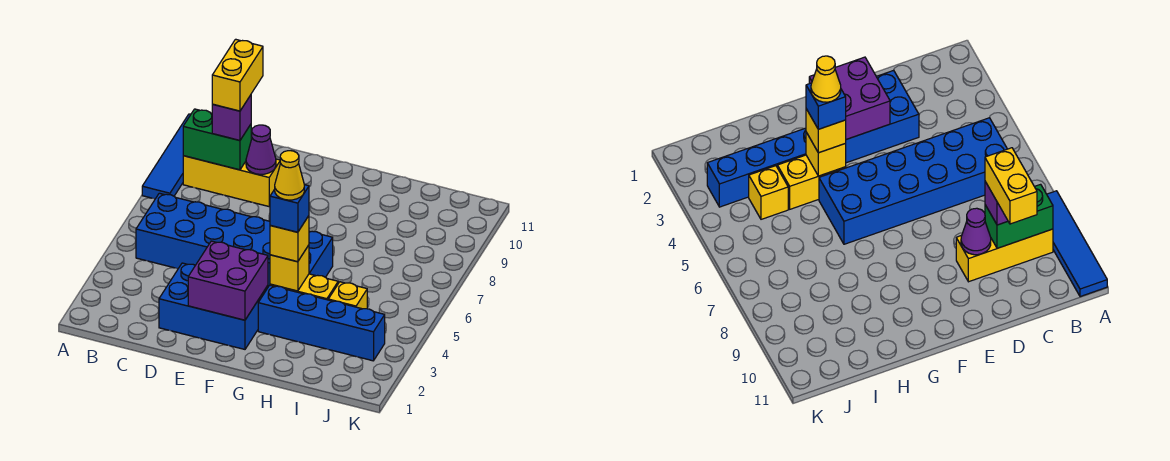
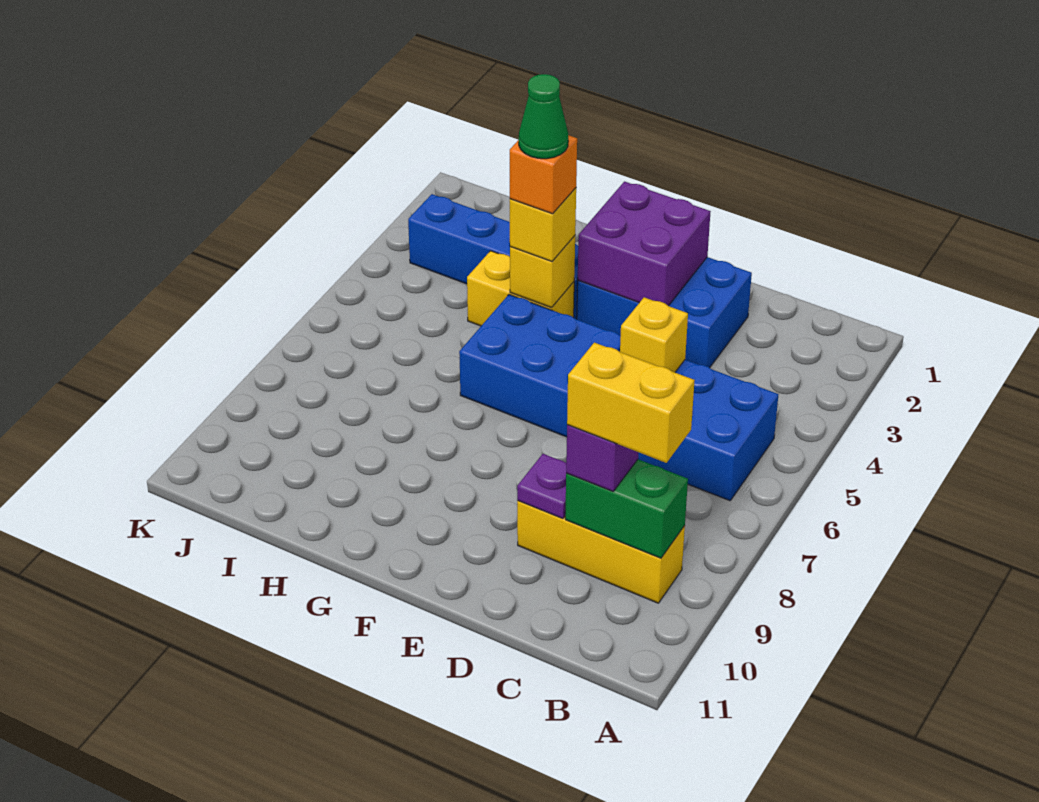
blue tile A8:A11 level 1 -> none
yellow brick C9:C10 level 4 -> yellow brick B9:C9 level 4
purple cone D9 level 2 -> purple plate D9 level 2
blue brick G4 level 4 -> orange brick G4 level 4
yellow cone G4 level 5 -> green cone G4 level 5
yellow brick I4 level 1 -> yellow brick D5 level 2

